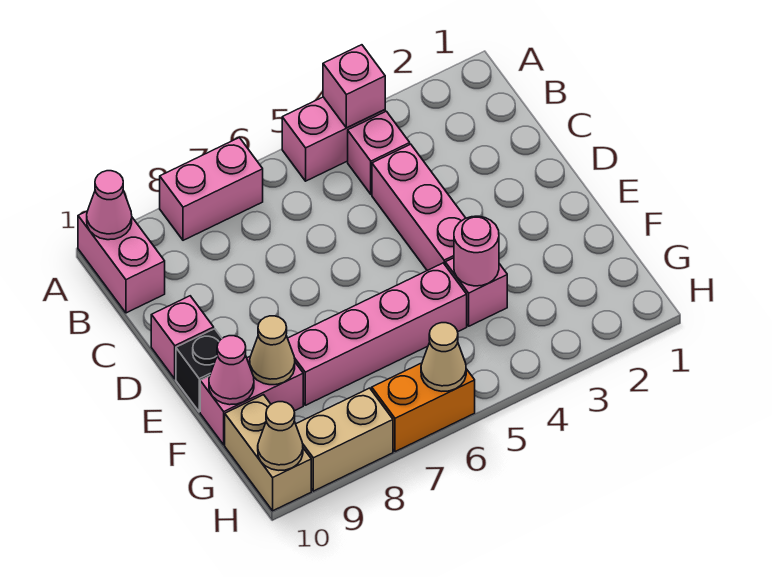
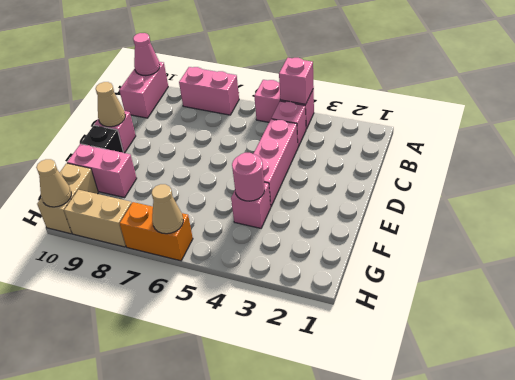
pink brick F5:F8 level 1 -> none
tan cone F9 level 2 -> tan cone D10 level 2
pink cone F10 level 2 -> none

